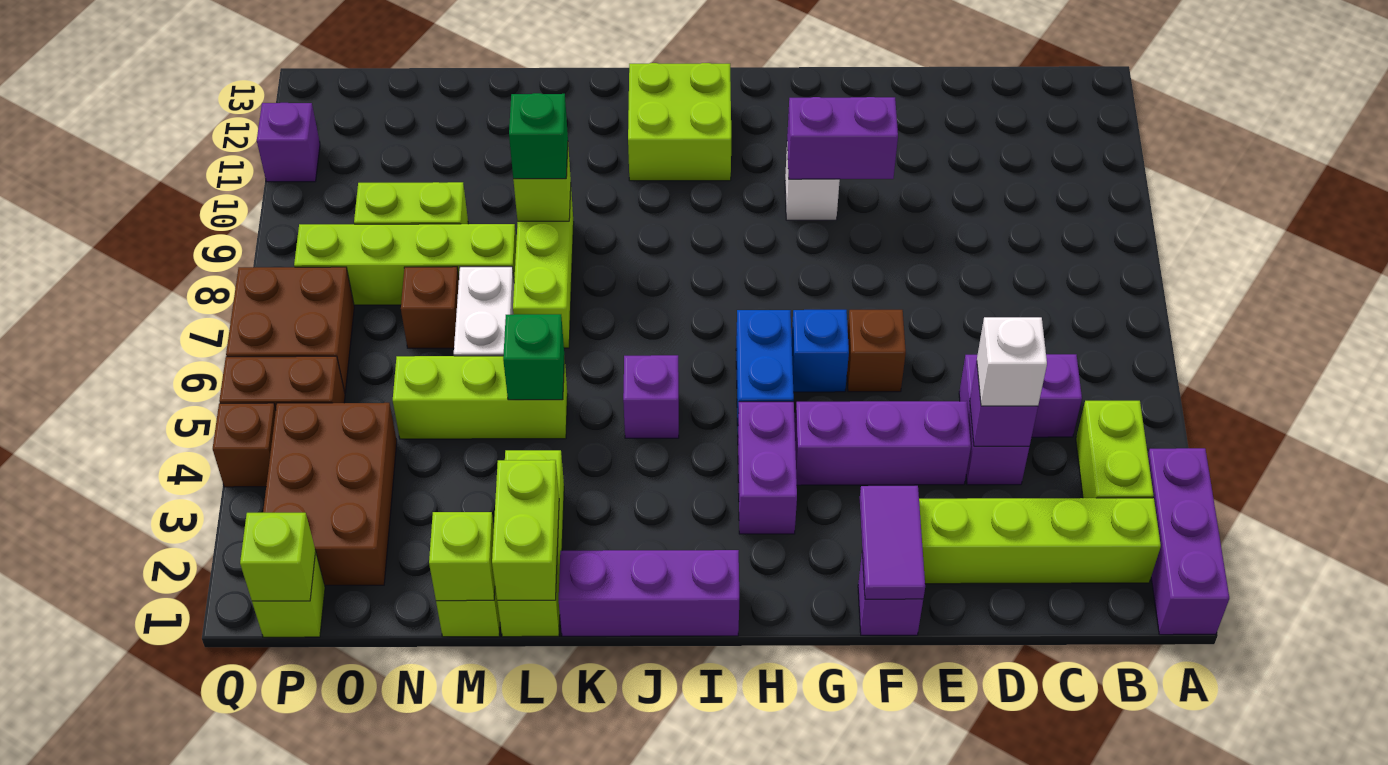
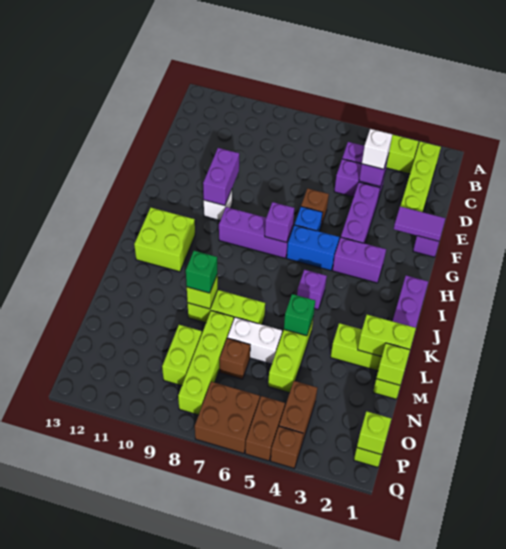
purple brick A1:A3 level 1 -> purple brick H7:H9 level 1
brown brick O2:P4 level 1 -> brown brick O4:P4 level 1
purple brick Q11 level 1 -> purple brick H7 level 2

